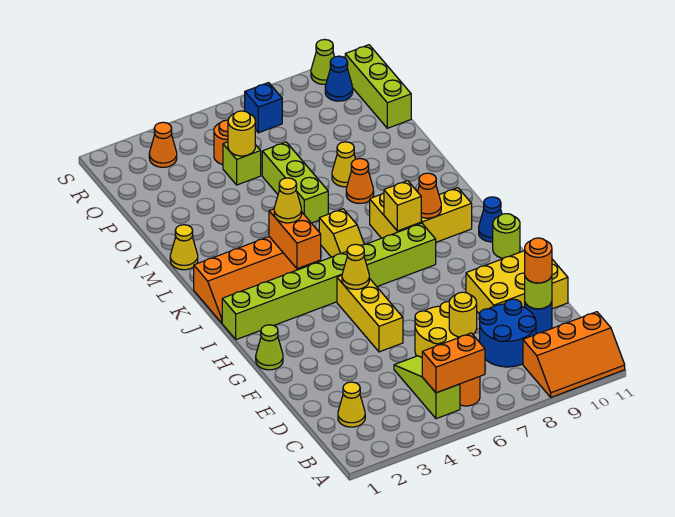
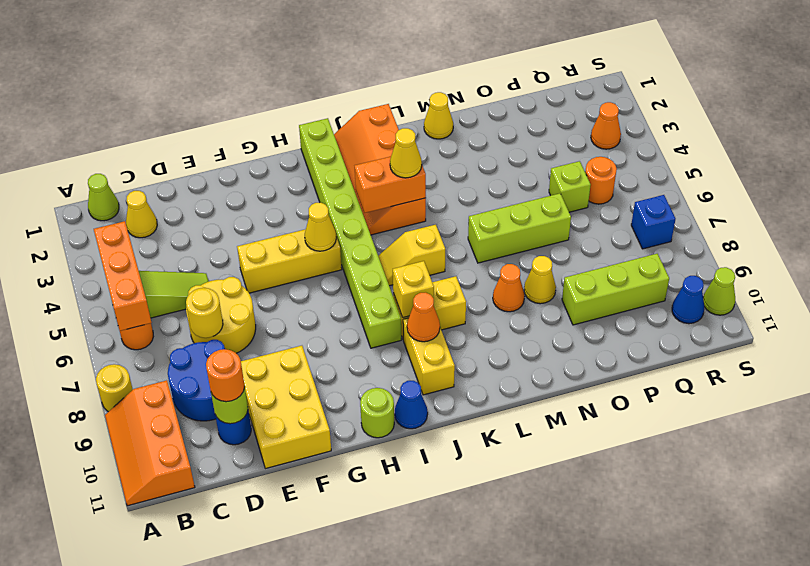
orange brick B5:B6 level 2 -> orange brick B4:B6 level 2
lime cone G1 level 1 -> lime cone B1 level 1
yellow round brick P5 level 2 -> yellow round brick A8 level 1
lime brick P11:R11 level 1 -> lime brick O9:Q9 level 1

